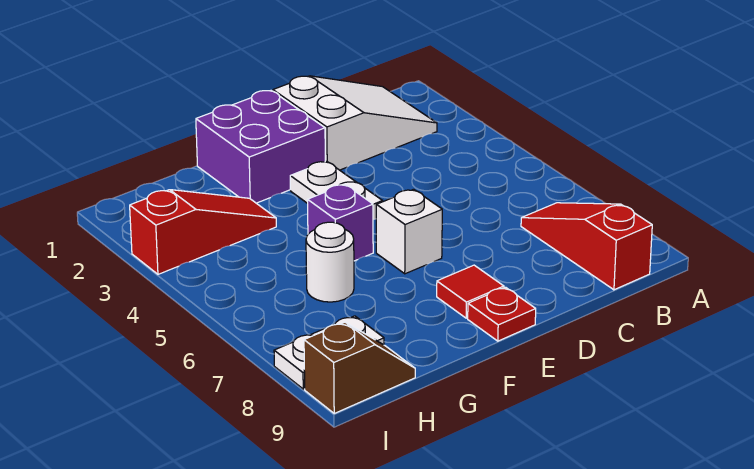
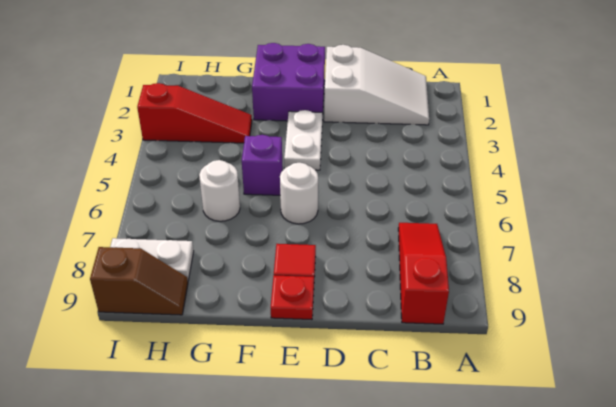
white brick E6 level 1 -> white round brick E6 level 1

